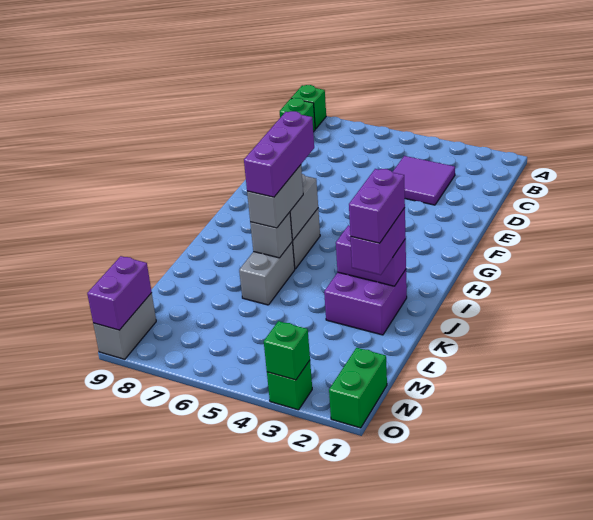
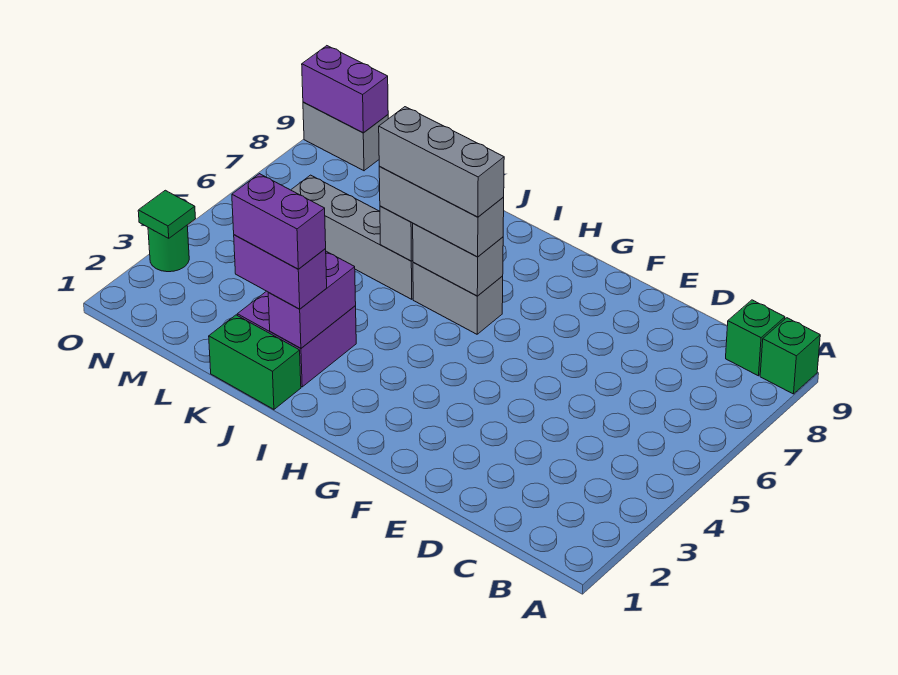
purple tile C3:D4 level 1 -> none
purple brick H6:J6 level 4 -> grey brick H6:J6 level 4
grey brick I6:J6 level 3 -> grey brick H6:J6 level 3
grey brick J6:K6 level 1 -> grey brick J6:M6 level 1
green brick N1:O1 level 1 -> green brick J1:K1 level 1
green brick O3 level 1 -> green round brick O3 level 1
green brick O3 level 2 -> green tile O3 level 2

